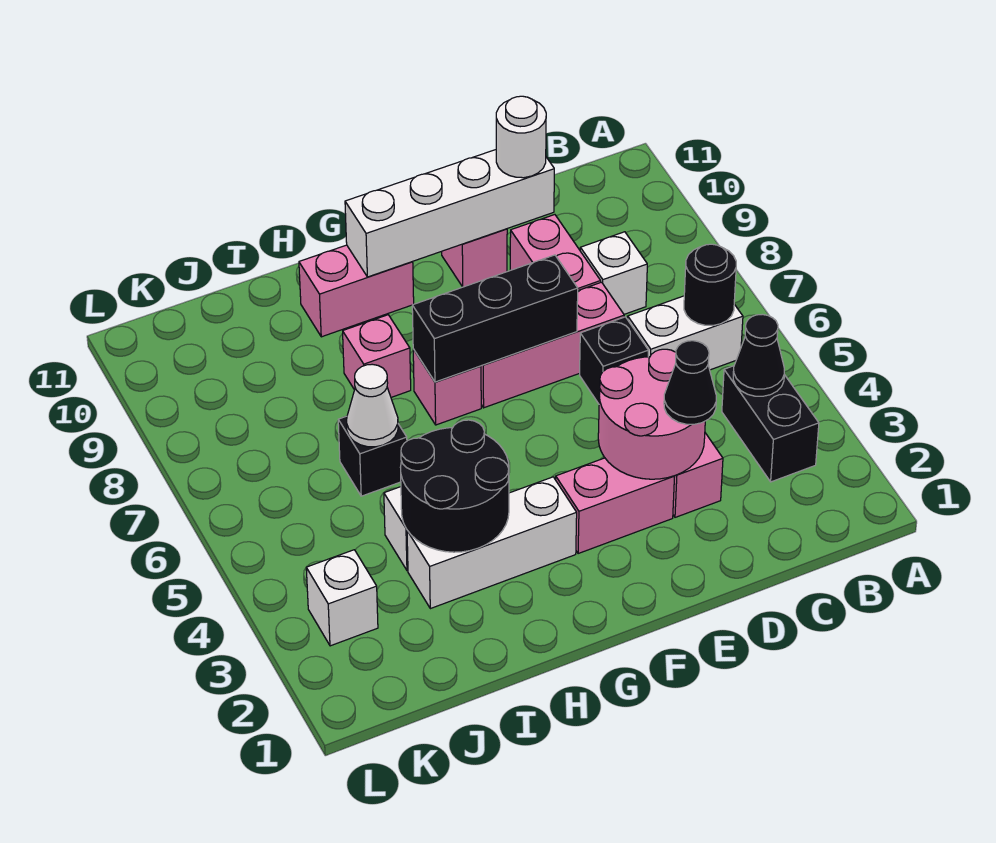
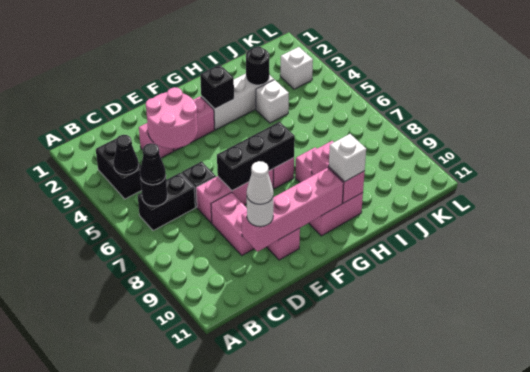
white brick B6:C6 level 1 -> black brick B6:C6 level 1
white brick C8 level 1 -> white brick H10 level 3
black cone D3 level 3 -> black cone B6 level 3
white brick D10:G10 level 2 -> pink brick D10:G10 level 2
black round brick H3:I4 level 2 -> black round brick I3 level 2
none -> pink brick H9:H10 level 2
black brick I6 level 1 -> black brick G3 level 2
white cone I6 level 2 -> white cone D10 level 4

